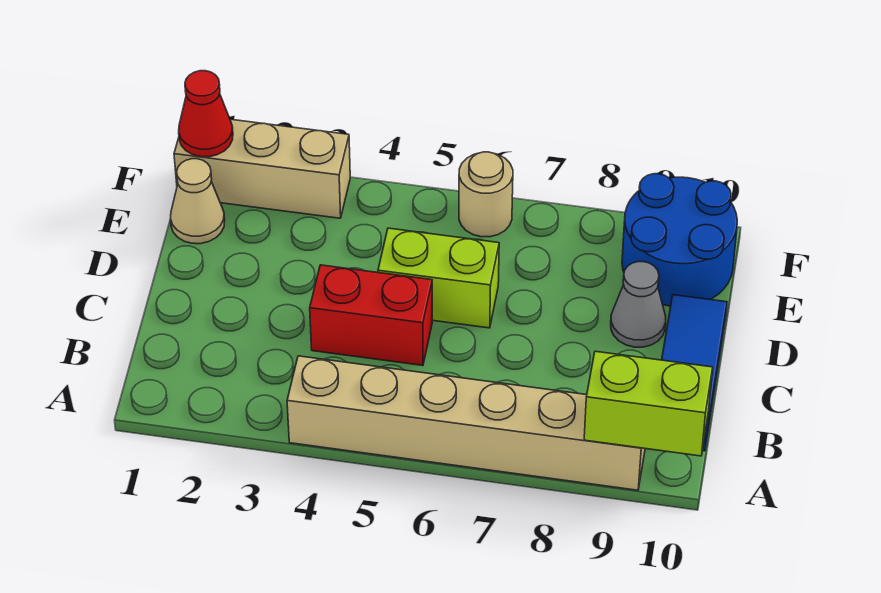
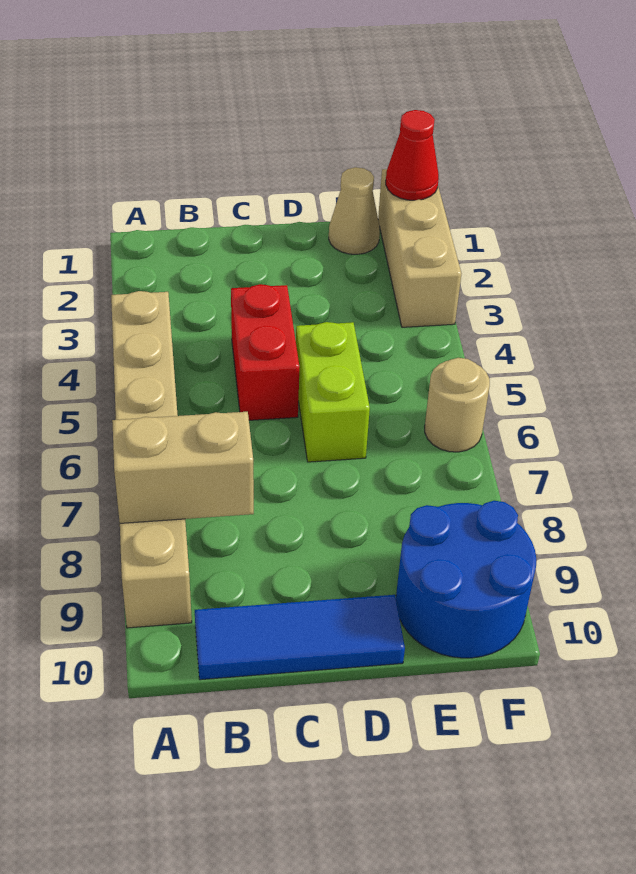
none -> tan brick A8:B8 level 2
lime brick A9:A10 level 2 -> none
grey cone D9 level 1 -> none

